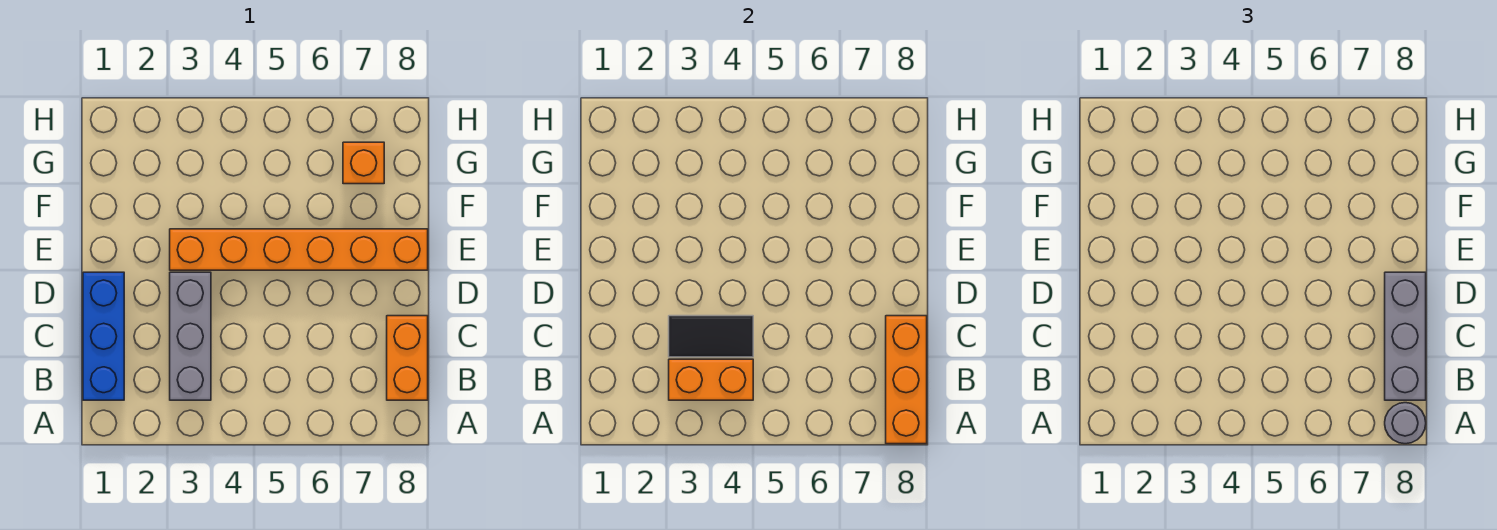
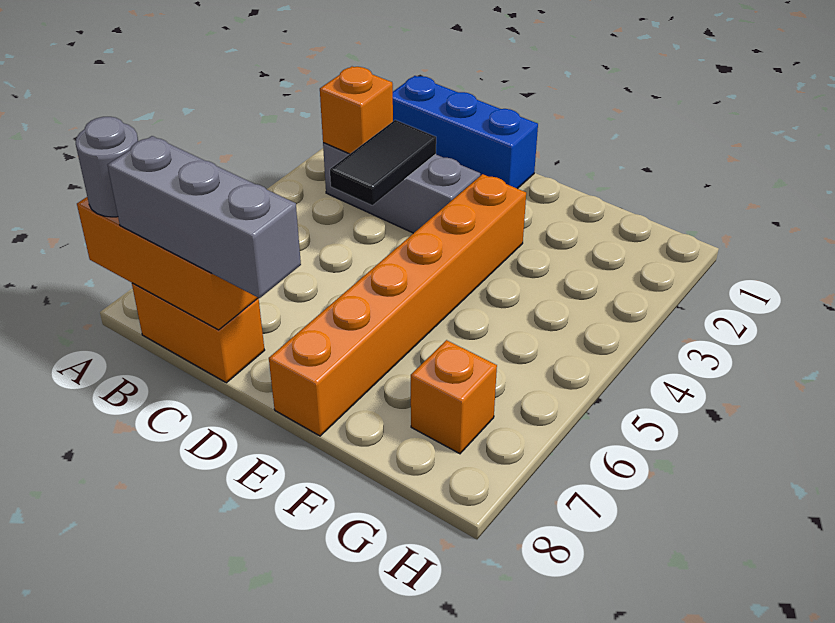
orange brick B3:B4 level 2 -> orange brick B3 level 2

